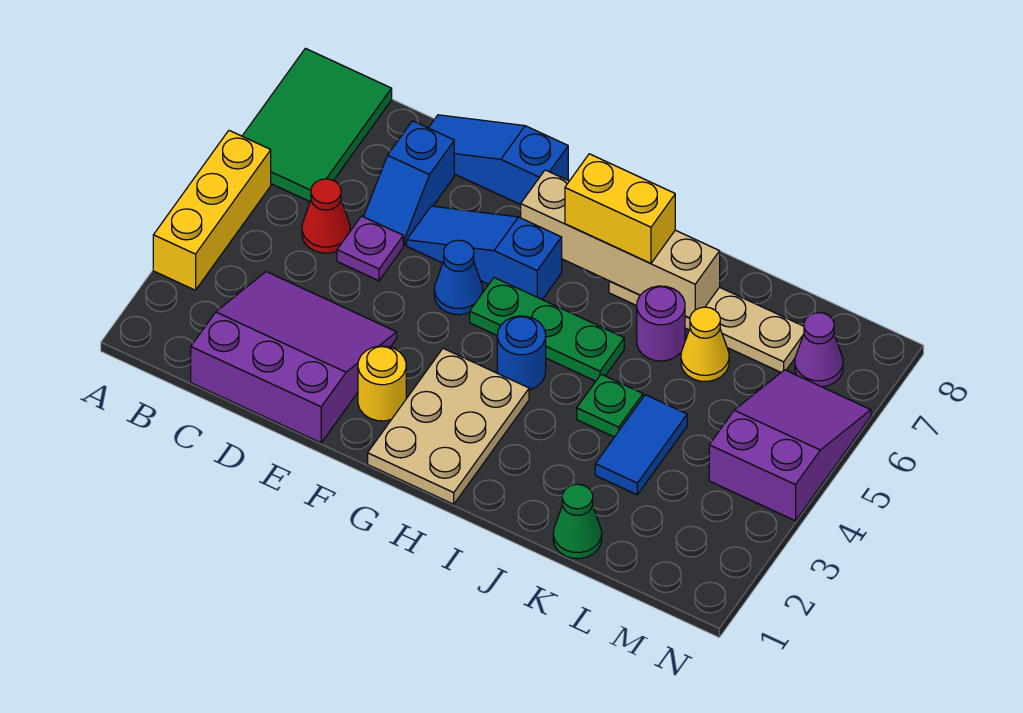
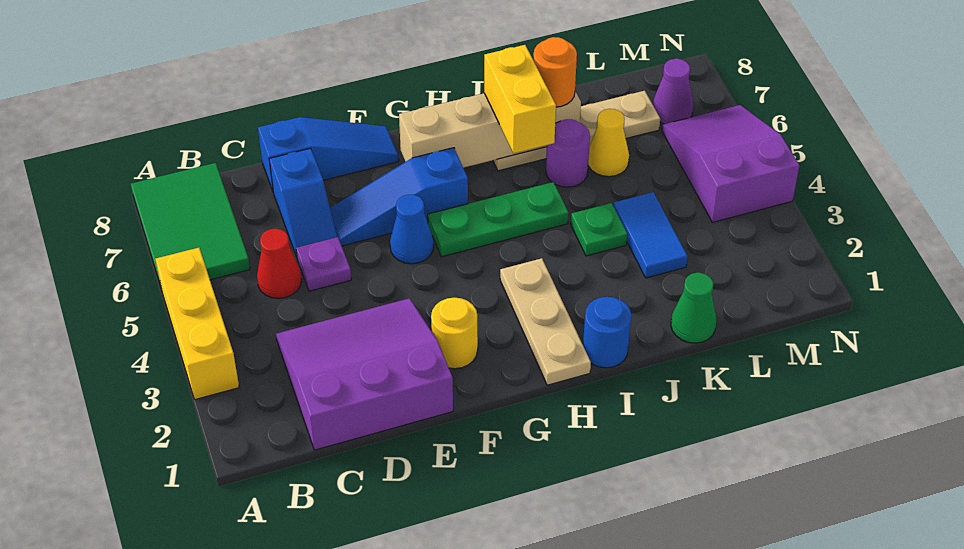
blue slope D8:F8 level 1 top F -> blue slope D8:F8 level 1 top D
tan plate G1:H3 level 1 -> tan plate H1:H3 level 1
blue round brick H4 level 1 -> blue round brick I1 level 1
yellow brick H7:I7 level 3 -> yellow brick I6:I7 level 3
none -> orange round brick J7 level 3

